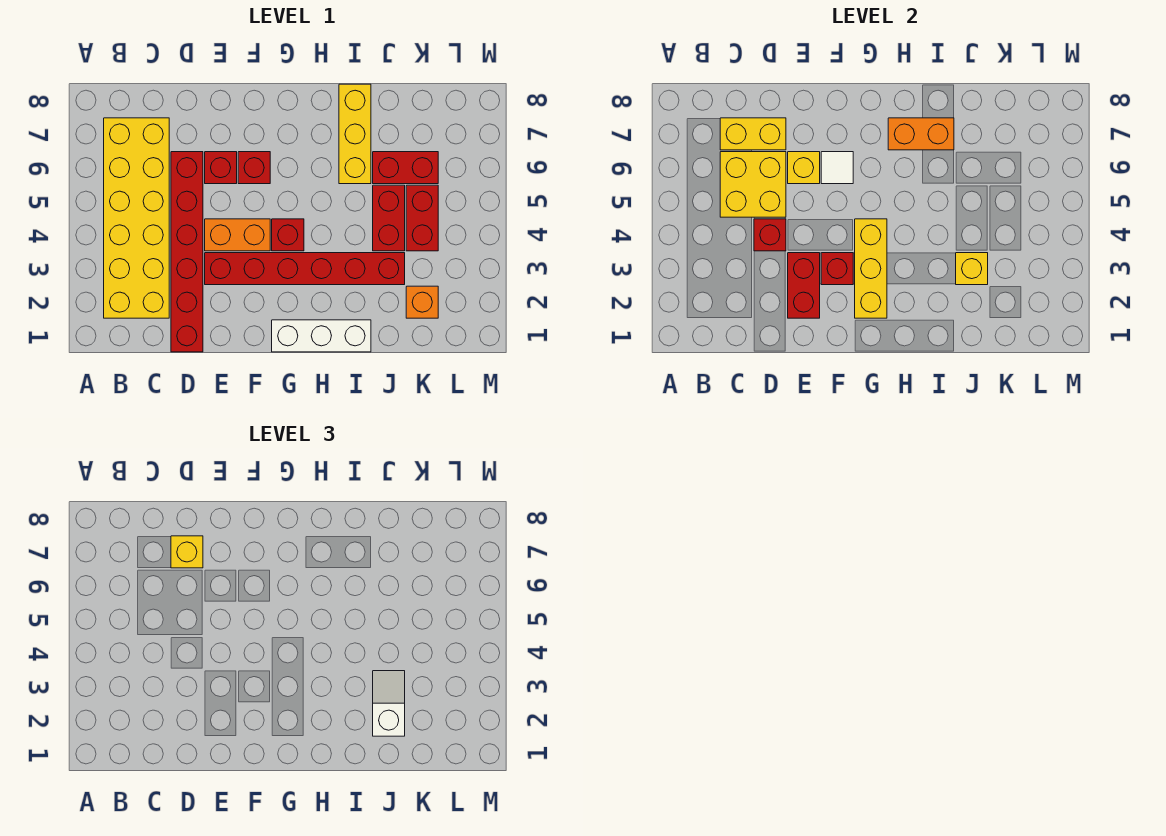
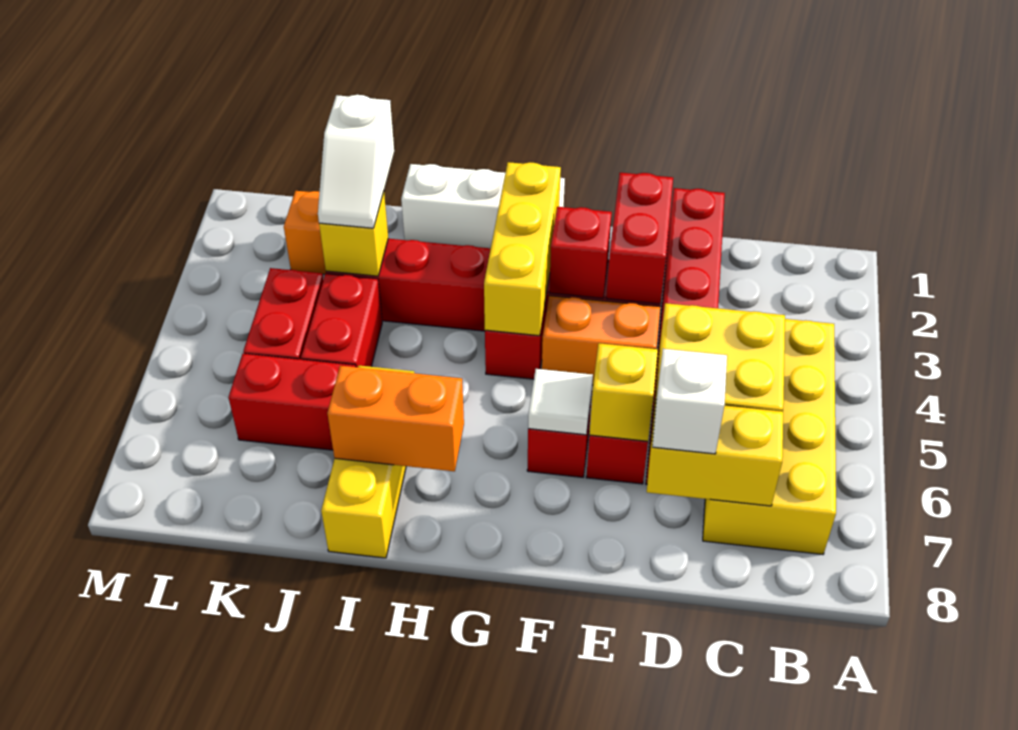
yellow brick B2:C7 level 1 -> yellow brick B4:C7 level 1
red brick D4 level 2 -> none
yellow brick D7 level 3 -> white brick D7 level 3

